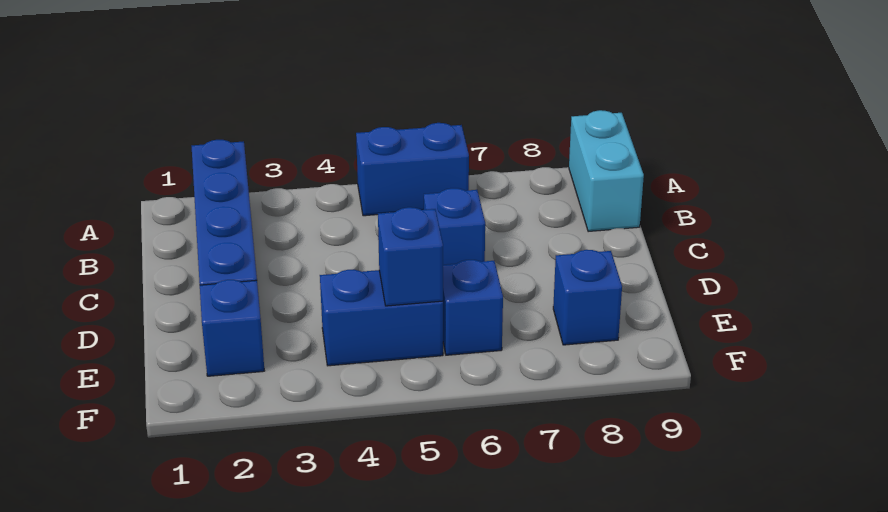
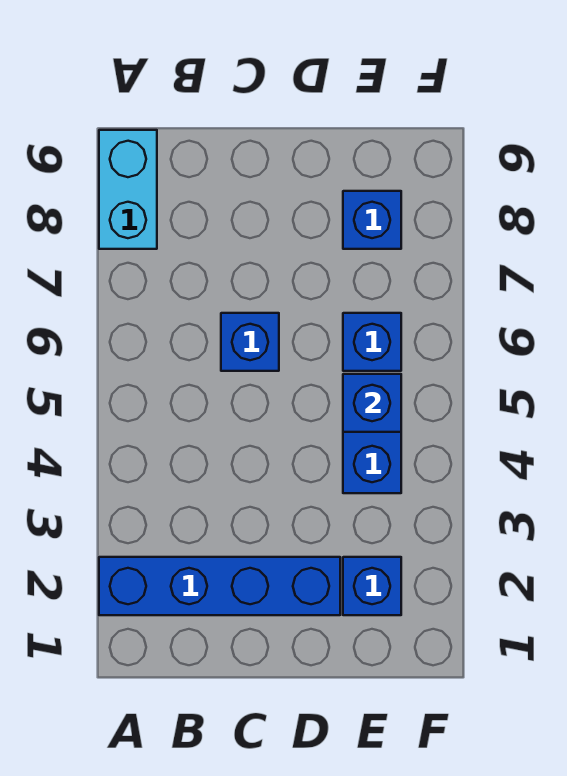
blue brick A5:A6 level 1 -> none
cyan brick A9:B9 level 1 -> cyan brick A8:A9 level 1

